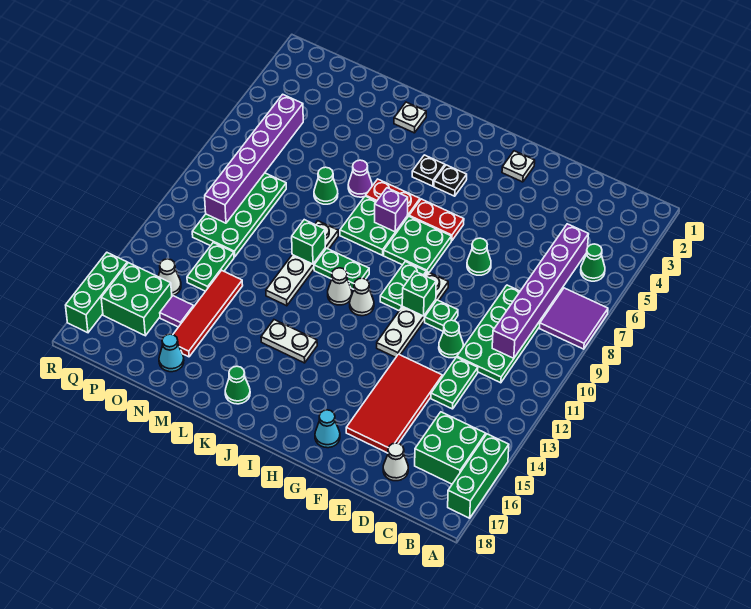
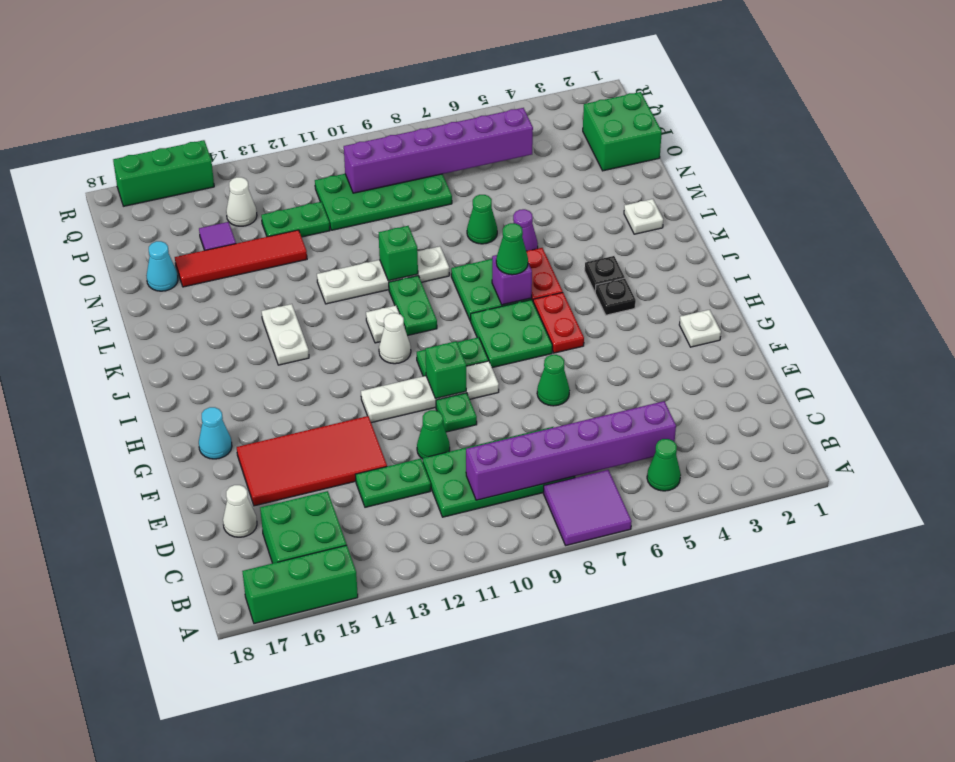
white cone J11 level 1 -> white plate J11 level 1
green cone K17 level 1 -> green cone J7 level 3
green brick P15:Q16 level 1 -> green brick O1:P2 level 1

